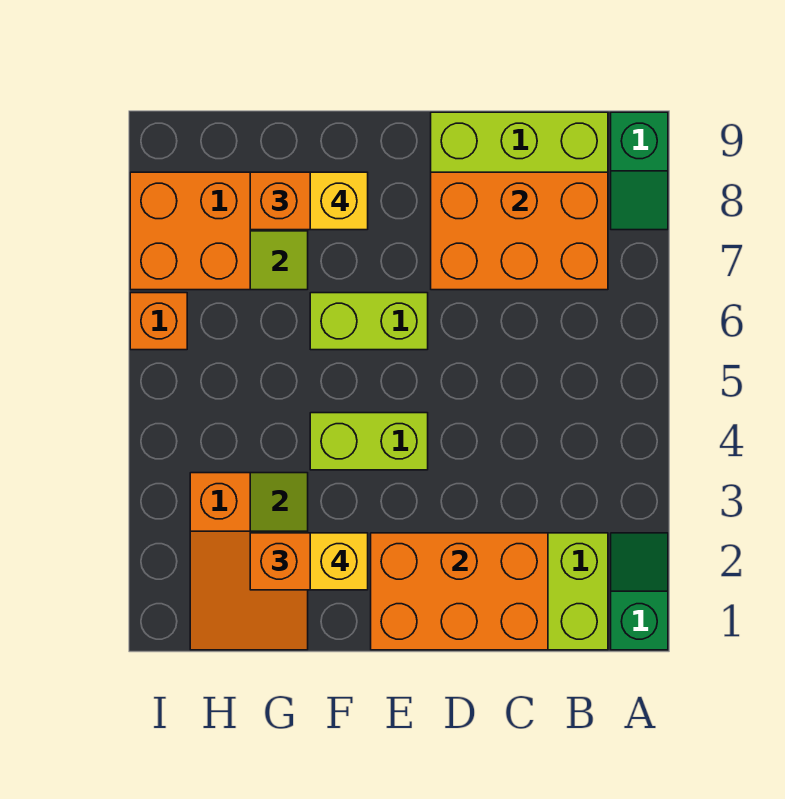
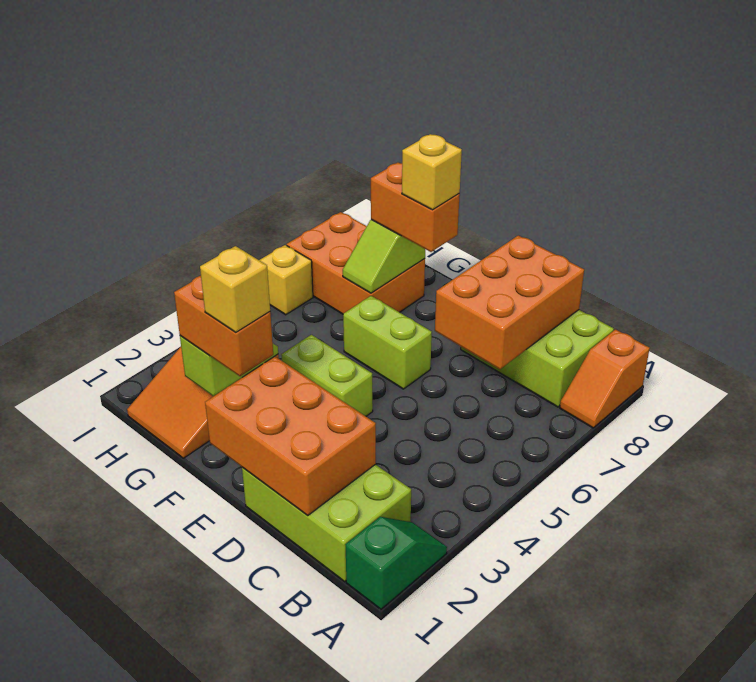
green slope A8:A9 level 1 top 9 -> orange slope A8:A9 level 1 top 9
orange brick B7:D8 level 2 -> orange brick C7:D9 level 2
orange brick I6 level 1 -> yellow brick I6 level 1

